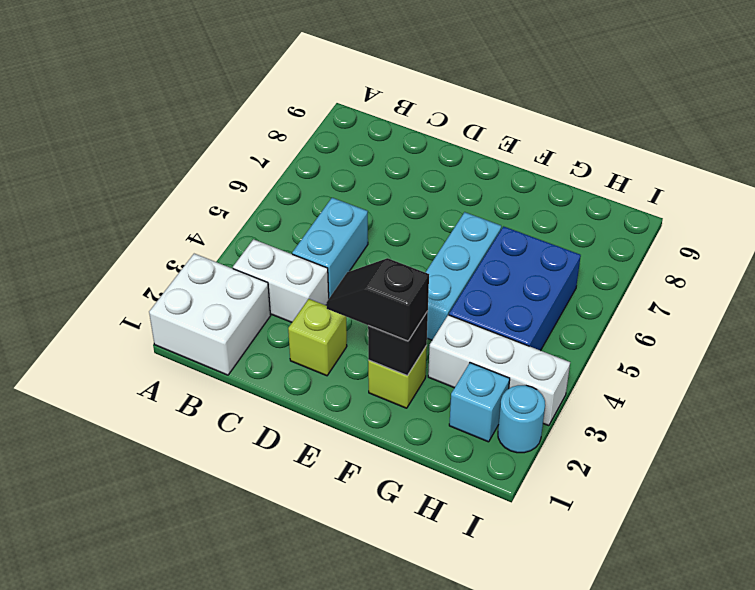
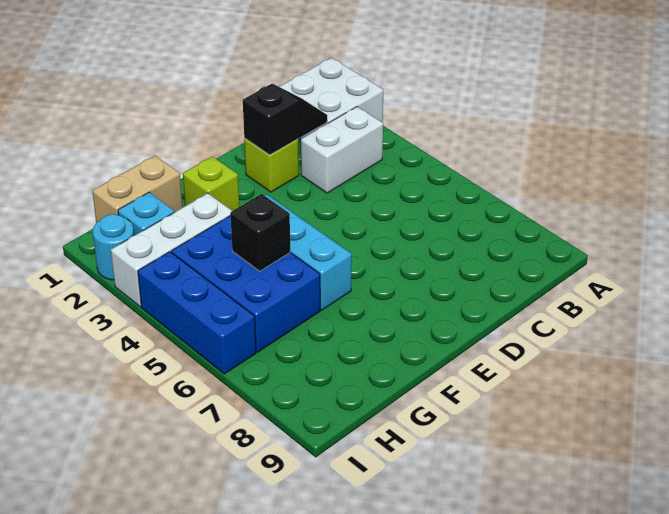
cyan brick C4:C5 level 1 -> none
black slope E2:F2 level 3 top F -> black slope C2:D2 level 2 top D
black brick F2 level 2 -> black brick G5 level 2
none -> tan brick G1:H1 level 1
none -> blue brick I4:I6 level 1

